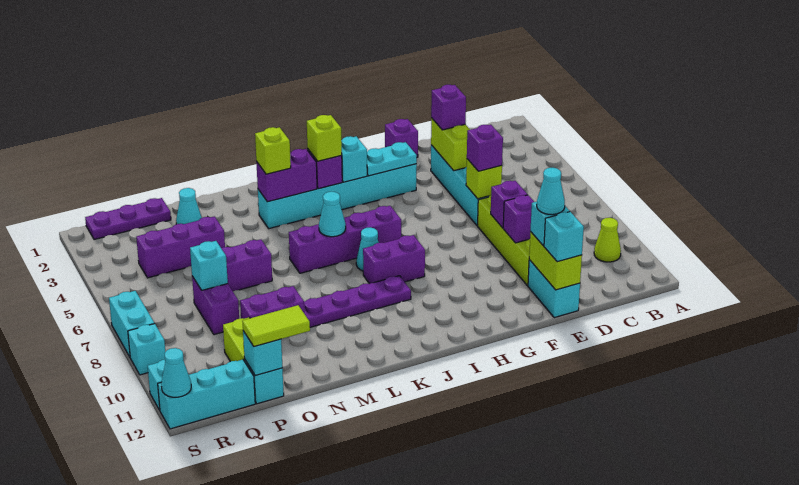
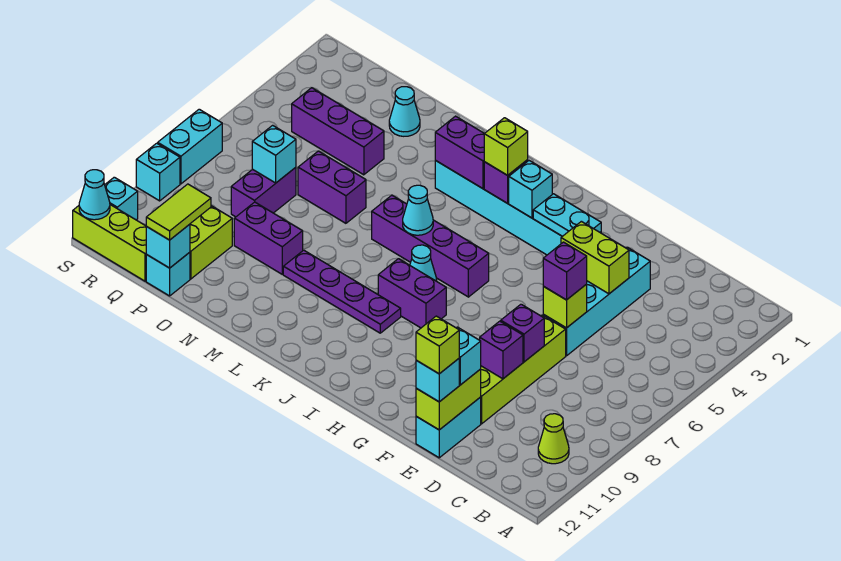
lime brick E3:E4 level 2 -> lime brick E4:F4 level 2
purple brick E3 level 3 -> none
cyan cone E11 level 4 -> none
purple brick F1 level 1 -> none
lime brick L3 level 3 -> lime brick E12 level 4
lime tile O12:P12 level 3 -> lime tile P11:P12 level 3
purple plate P1:R1 level 1 -> none
cyan brick Q12:S12 level 1 -> lime brick Q12:S12 level 1

